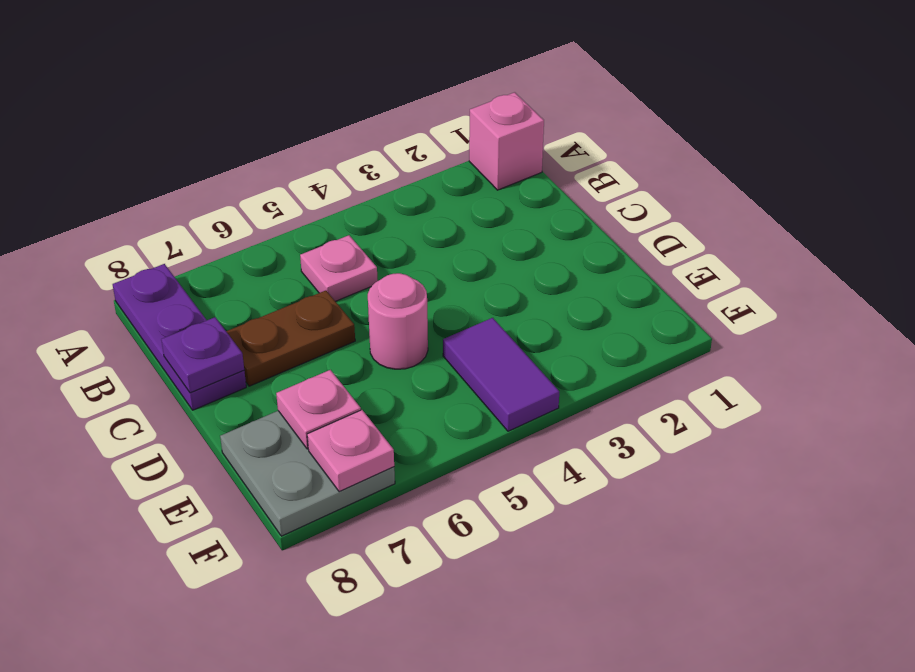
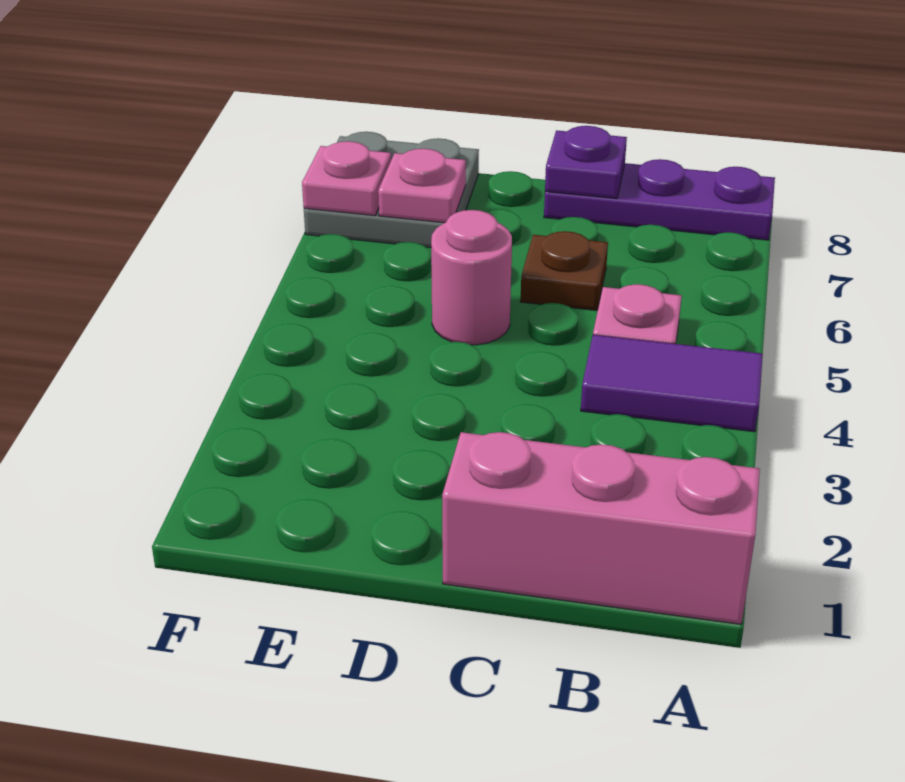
pink brick A1 level 1 -> pink brick A1:C1 level 1
brown plate C6:C7 level 1 -> brown plate C6 level 1
purple tile E4:F4 level 1 -> purple tile A4:B4 level 1

